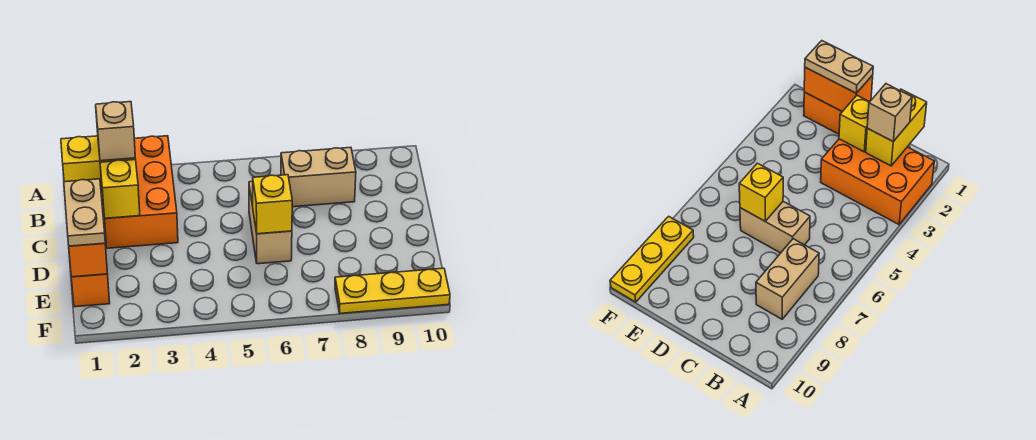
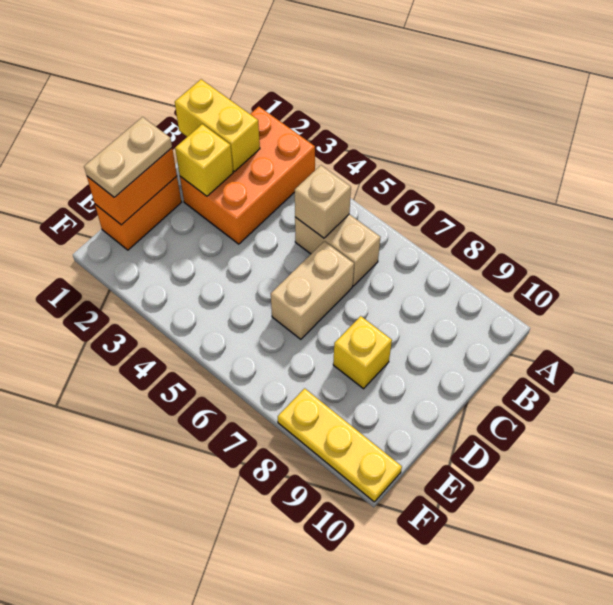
tan brick B2 level 3 -> tan brick B5 level 2
tan brick B7:B8 level 1 -> tan brick B5:B6 level 1
yellow brick D6 level 2 -> yellow brick D8 level 1

